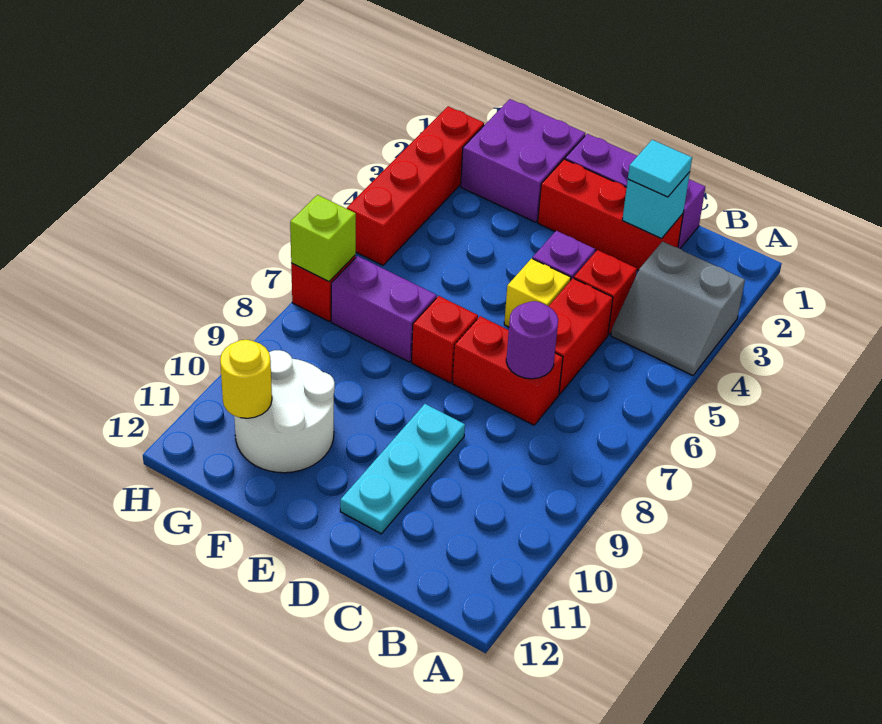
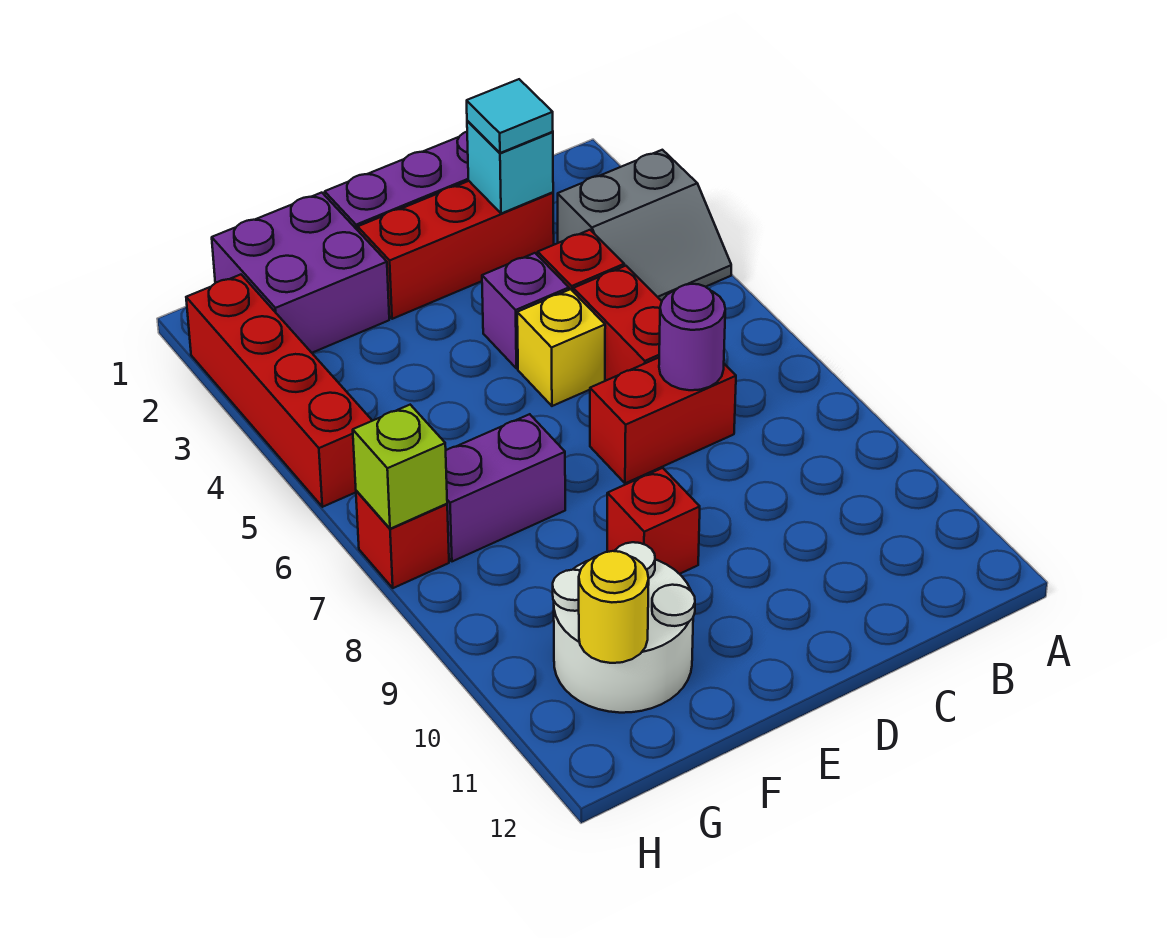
cyan plate D9:D11 level 1 -> none
red brick E7 level 1 -> red brick E9 level 1

